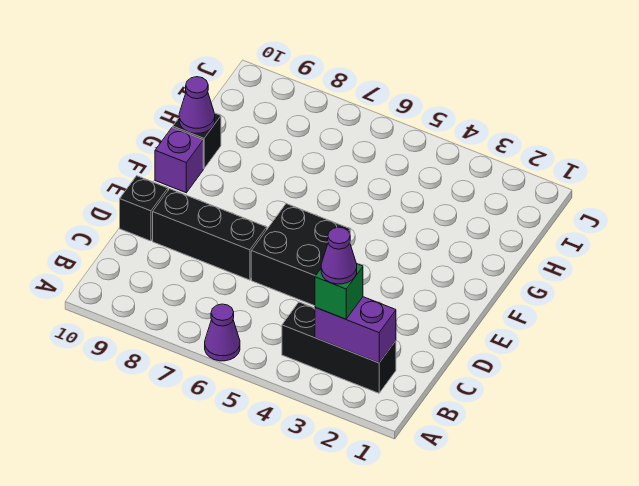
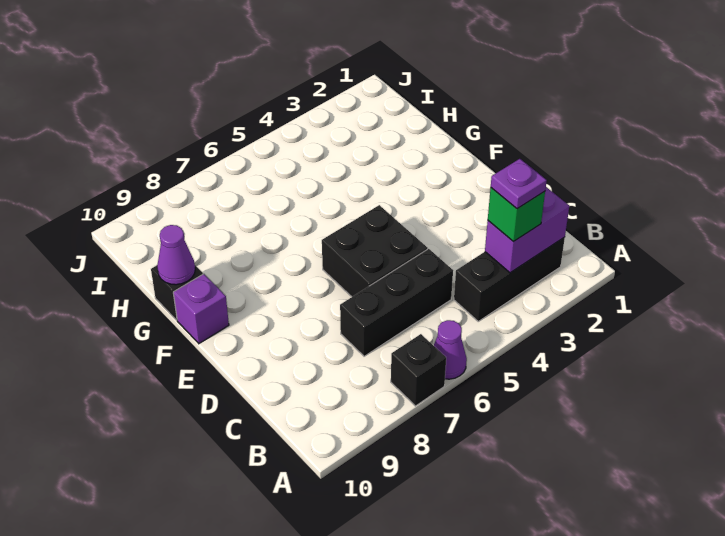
purple cone B3 level 4 -> purple plate B3 level 4
black brick D7:D9 level 1 -> black brick C5:C7 level 1
black brick D10 level 1 -> black brick A7 level 1

